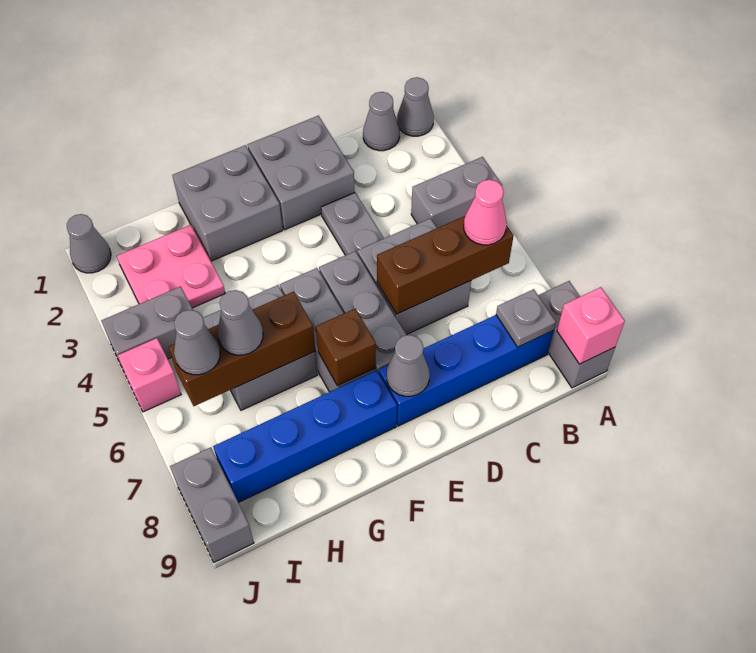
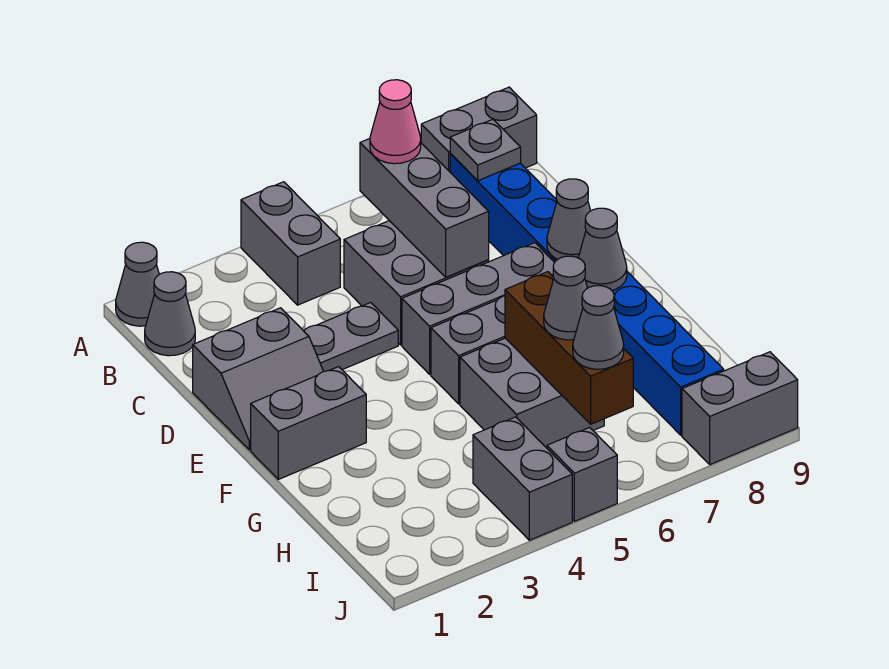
pink brick A9 level 2 -> none
brown brick B6:D6 level 2 -> grey brick B6:D6 level 2
grey brick D1:E2 level 1 -> grey slope D1:E2 level 1 top D
grey brick F1:G2 level 1 -> grey brick F1:F2 level 1
brown brick F7 level 2 -> none
pink plate H2:I3 level 1 -> none
grey cone J1 level 1 -> grey cone F8 level 2
pink brick J5 level 1 -> grey brick J5 level 1

